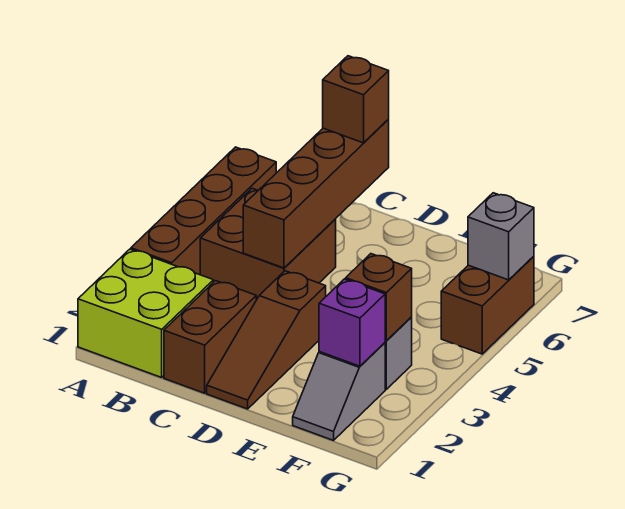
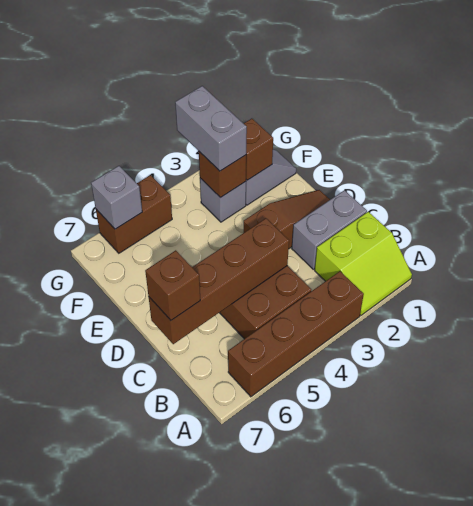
lime brick A1:B2 level 1 -> lime slope A1:B2 level 1 top B
brown brick C1:C2 level 1 -> grey brick C1:C2 level 1
purple brick F2 level 2 -> brown brick F2 level 2
none -> grey brick F3:G3 level 3

